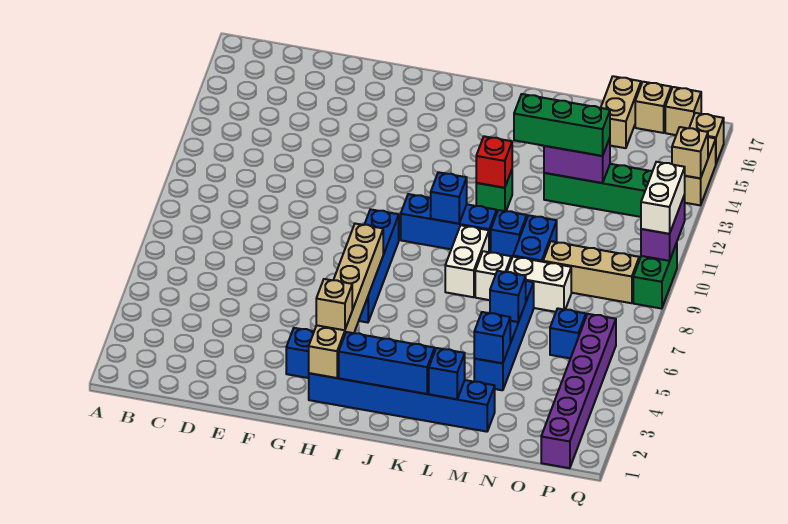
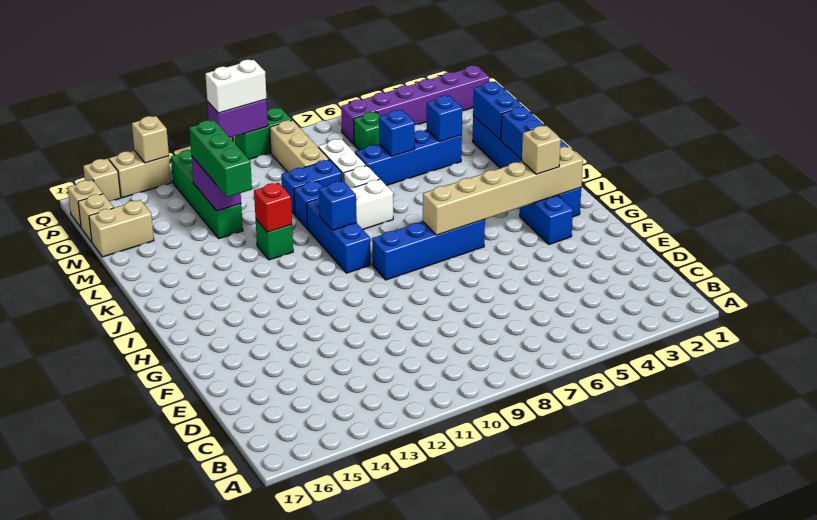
blue brick L2 level 2 -> blue brick L2:M2 level 2
blue brick O6 level 1 -> green brick O6 level 1

